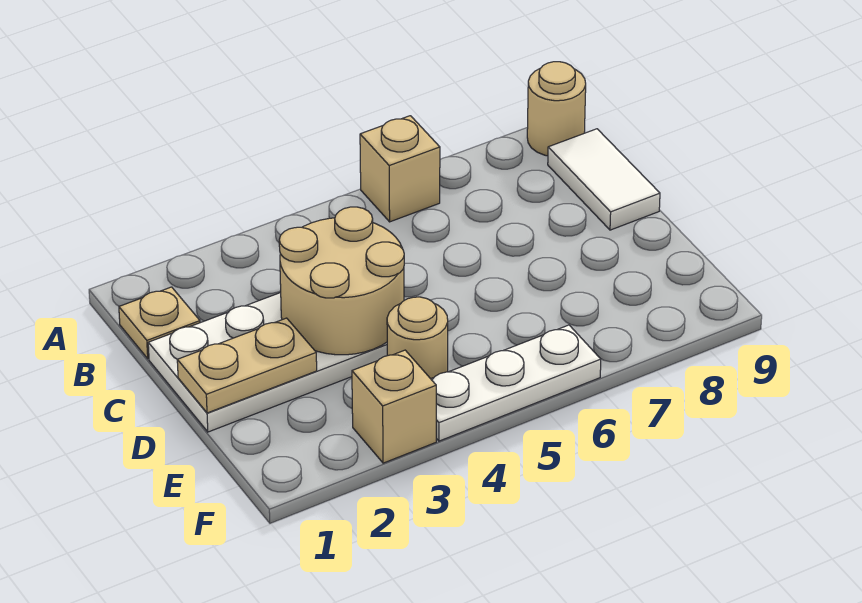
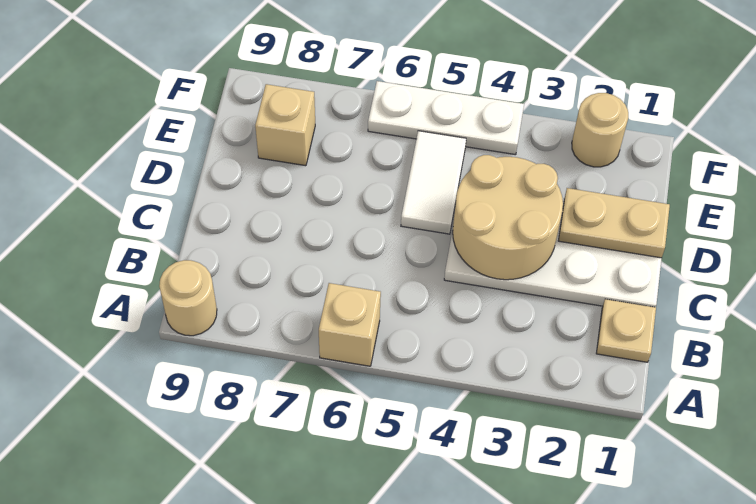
white tile B9:C9 level 1 -> white tile D5:E5 level 1
tan round brick E4 level 1 -> tan round brick F2 level 1
tan brick F3 level 1 -> tan brick E8 level 1

